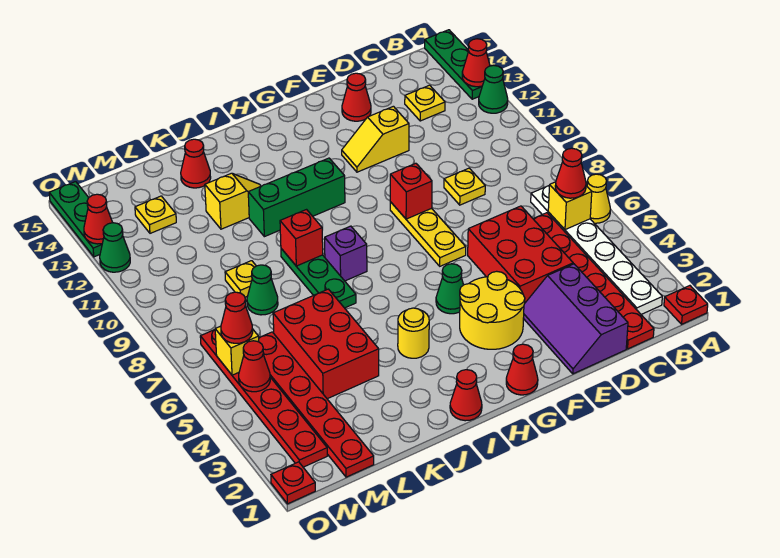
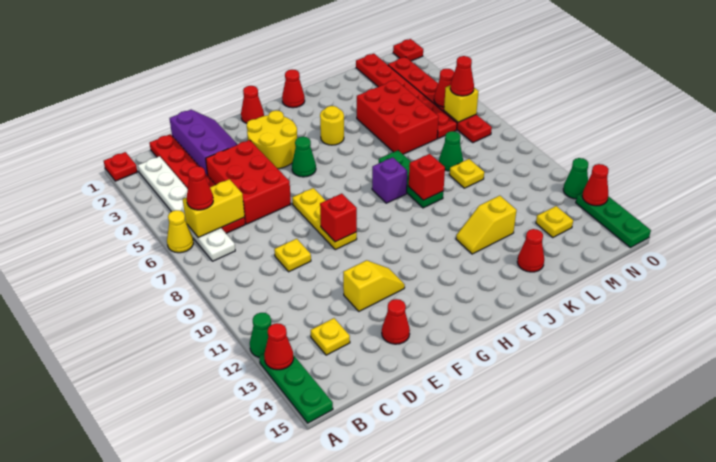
yellow brick B6 level 2 -> yellow brick B6:C6 level 2
green brick H11:J11 level 1 -> none

